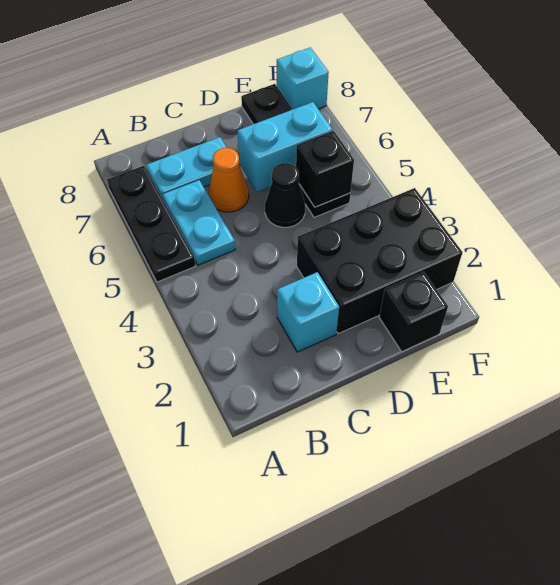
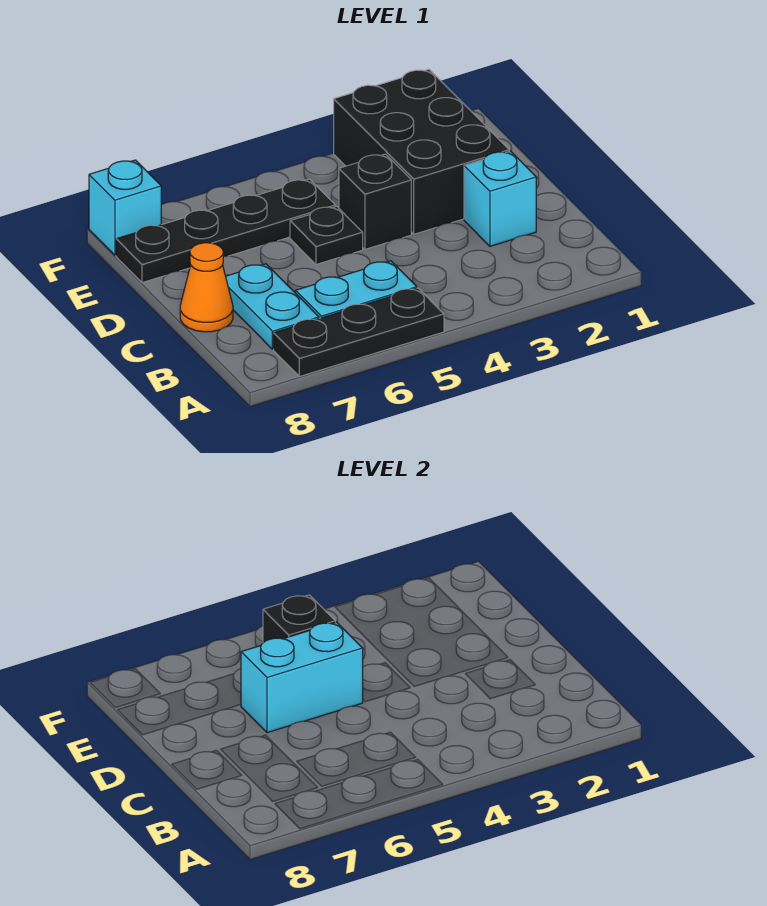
orange cone C6 level 1 -> orange cone C8 level 1
black cone D5 level 1 -> black plate D5 level 1
cyan brick D6:E6 level 2 -> cyan brick D5:D6 level 2
black brick E1 level 1 -> black brick D4 level 1

